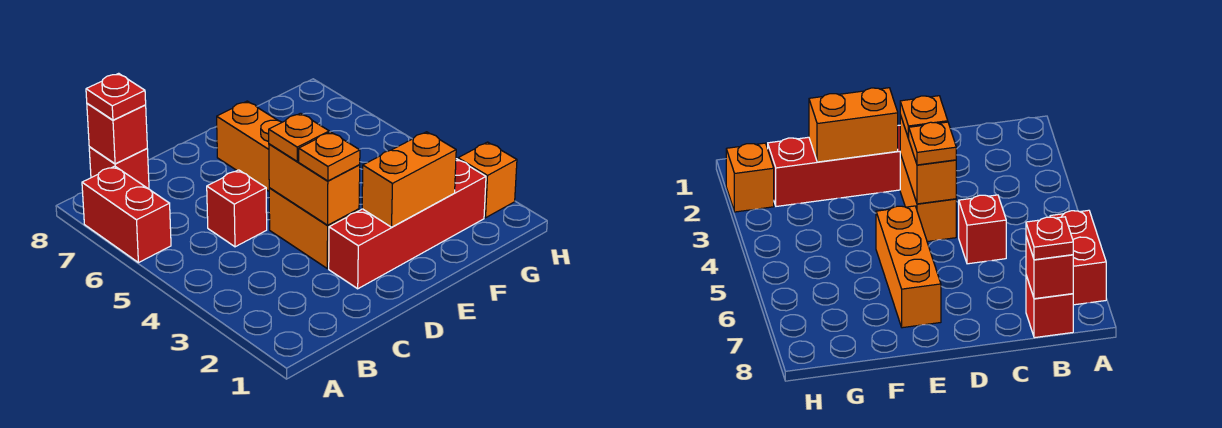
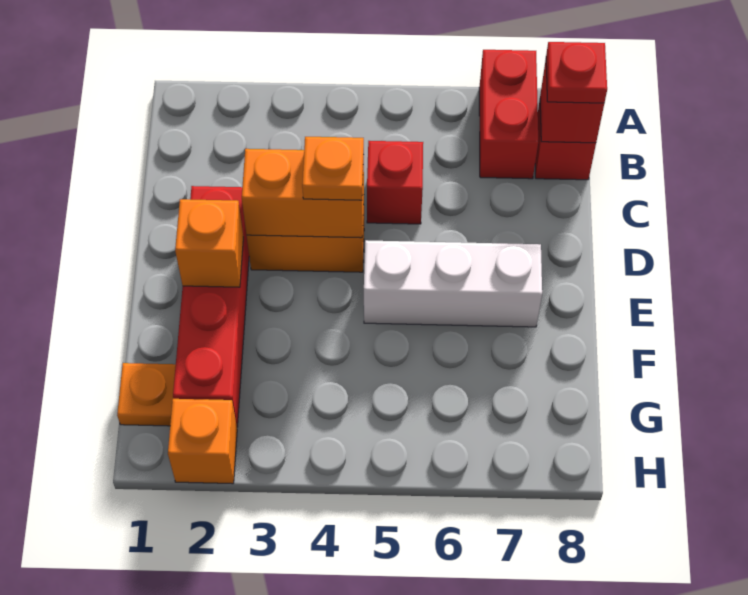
red brick A6:A7 level 1 -> red brick A7:B7 level 1
orange plate D3 level 3 -> orange plate G1 level 1
orange brick E2:F2 level 2 -> orange brick E2 level 2
orange brick E5:E7 level 1 -> white brick E5:E7 level 1

